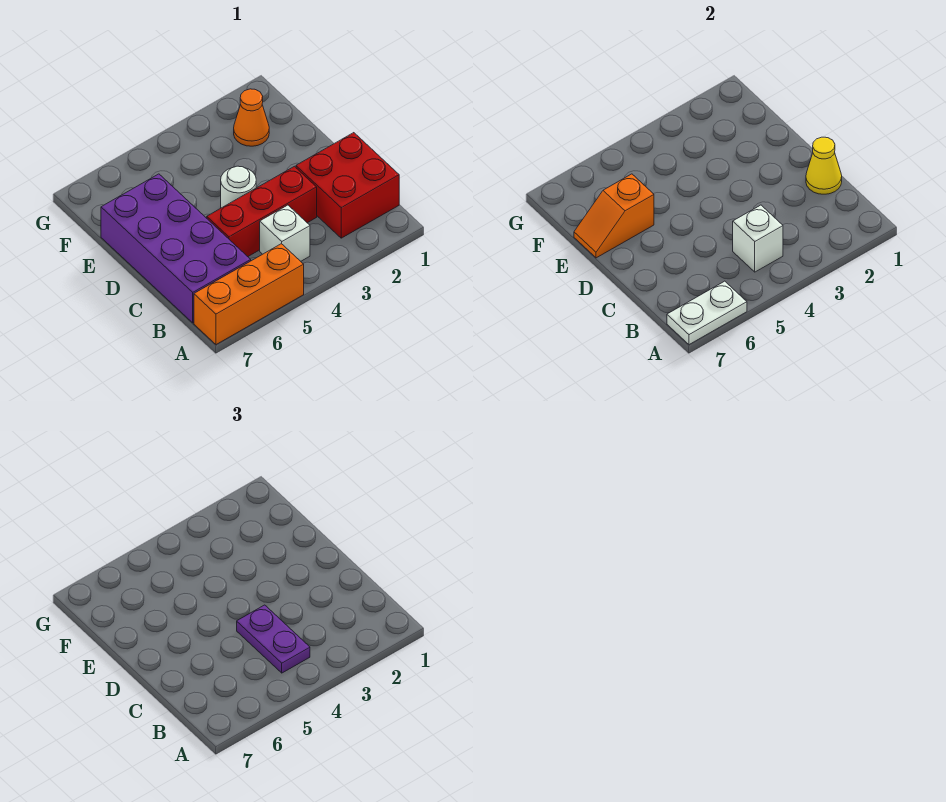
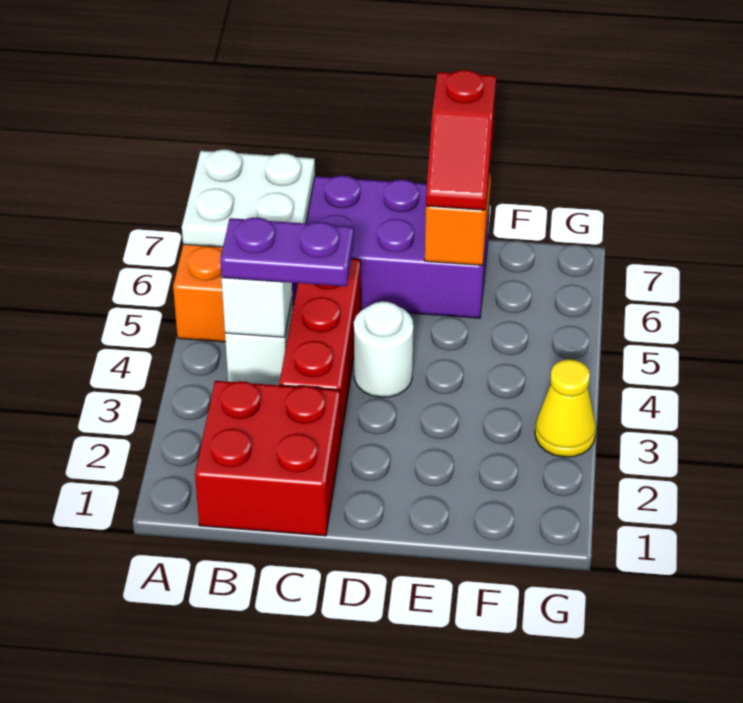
white plate A6:A7 level 2 -> white plate A6:B7 level 2
yellow cone C1 level 2 -> yellow cone G3 level 1
none -> red slope E6:E7 level 3 top 7
orange cone F2 level 1 -> none

